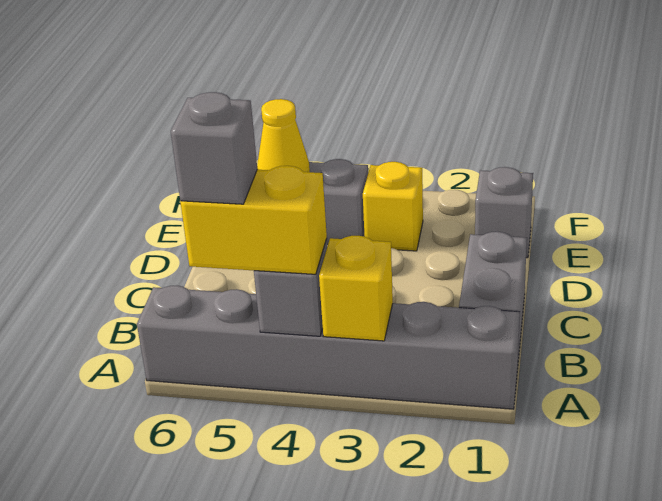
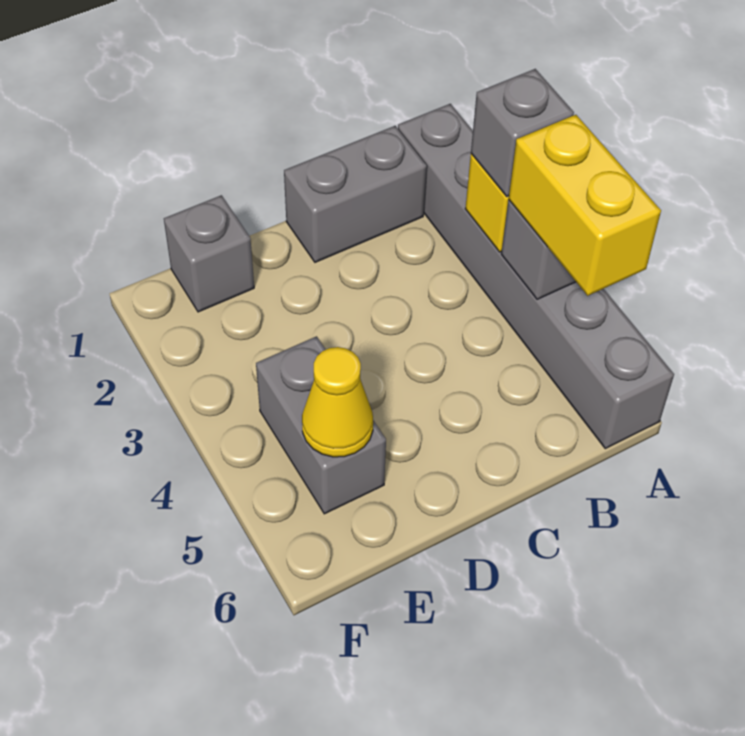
grey brick A5 level 4 -> grey brick A3 level 3
yellow brick E3 level 1 -> none

